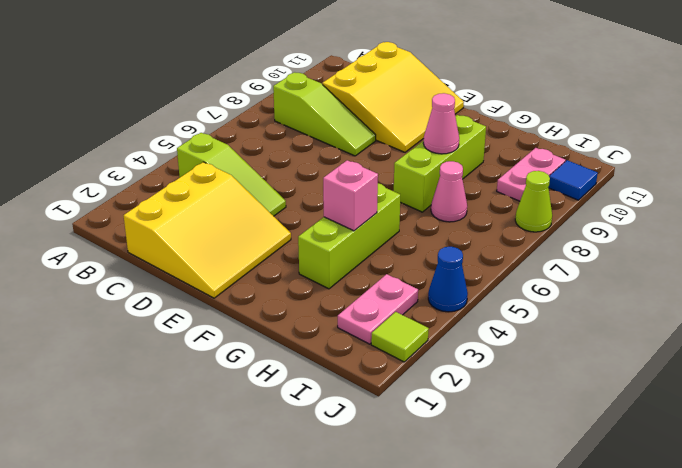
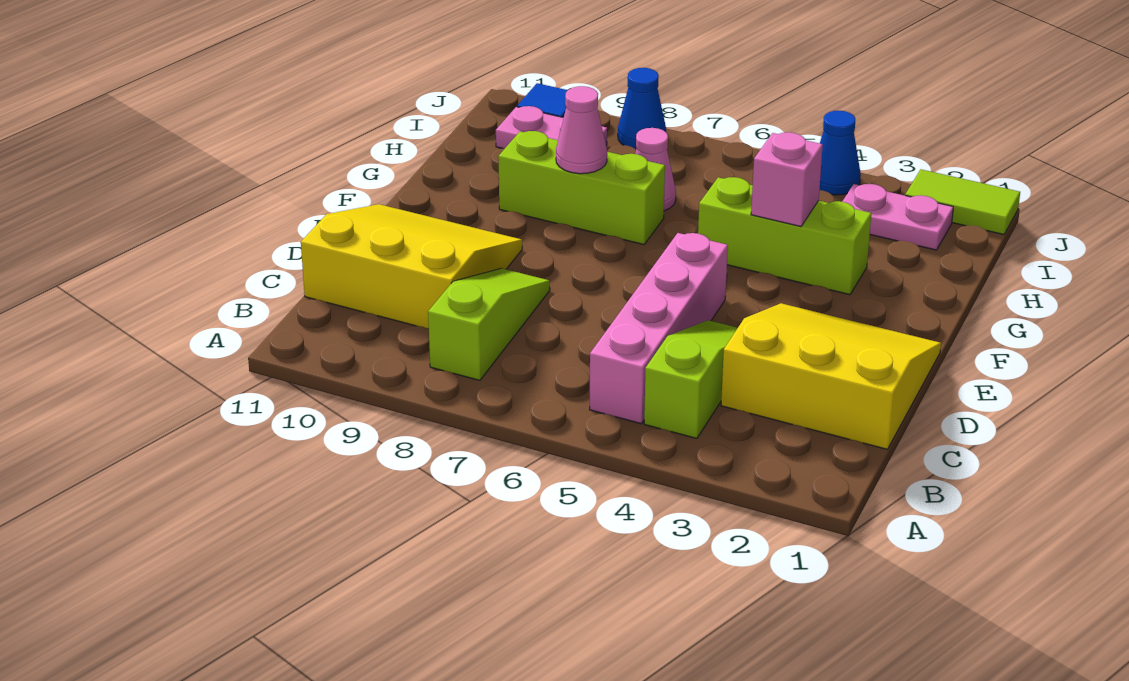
none -> pink brick B5:E5 level 1
lime tile J2 level 1 -> lime tile J1:J2 level 1
lime cone J8 level 1 -> blue cone J8 level 1

